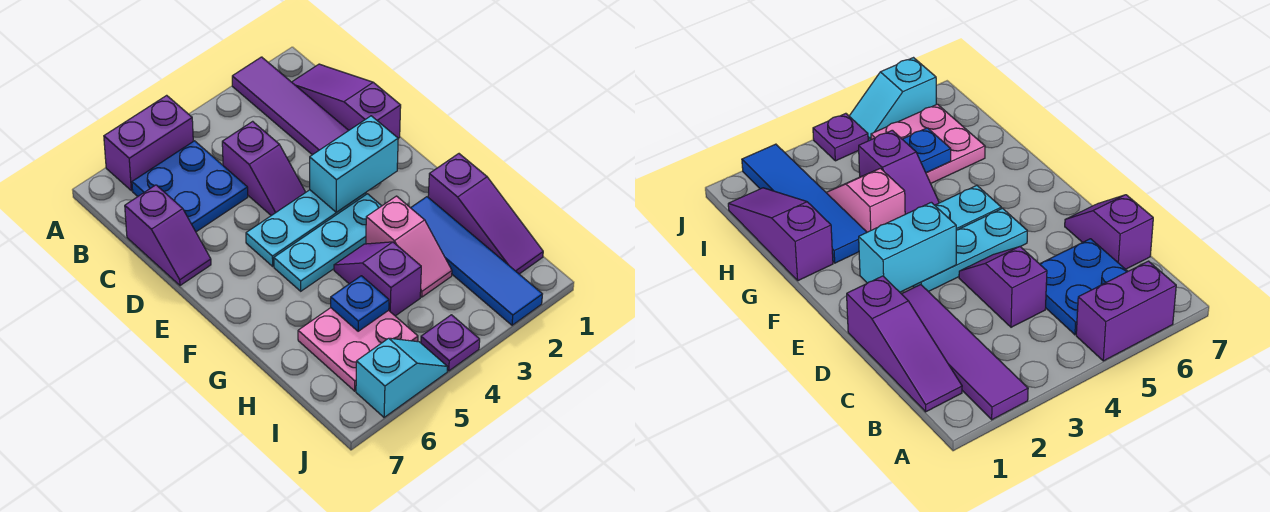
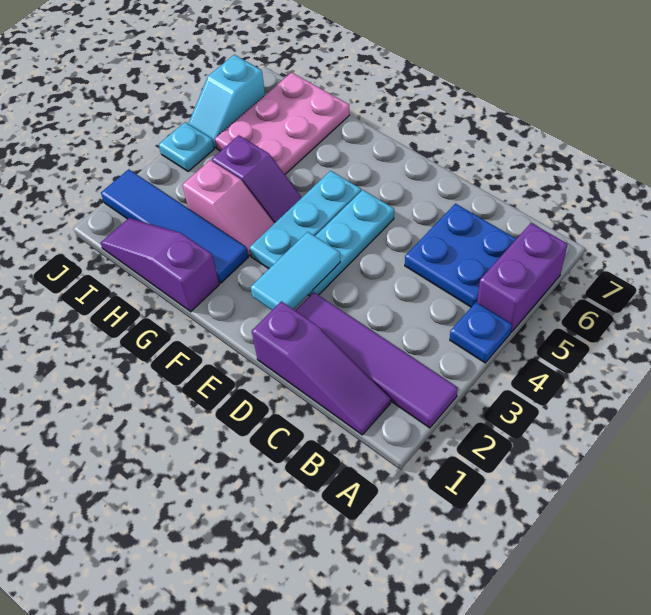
purple slope C4:D4 level 1 top C -> none
purple slope C7:D7 level 1 top C -> none
cyan brick E2:E3 level 2 -> cyan tile E2:E3 level 2
pink slope G3:H3 level 1 top G -> pink slope G3:H3 level 1 top H
pink plate H5:I6 level 1 -> pink plate H5:I7 level 1
blue plate H5 level 2 -> blue plate A4 level 1
purple plate J4 level 1 -> cyan plate J4 level 1

